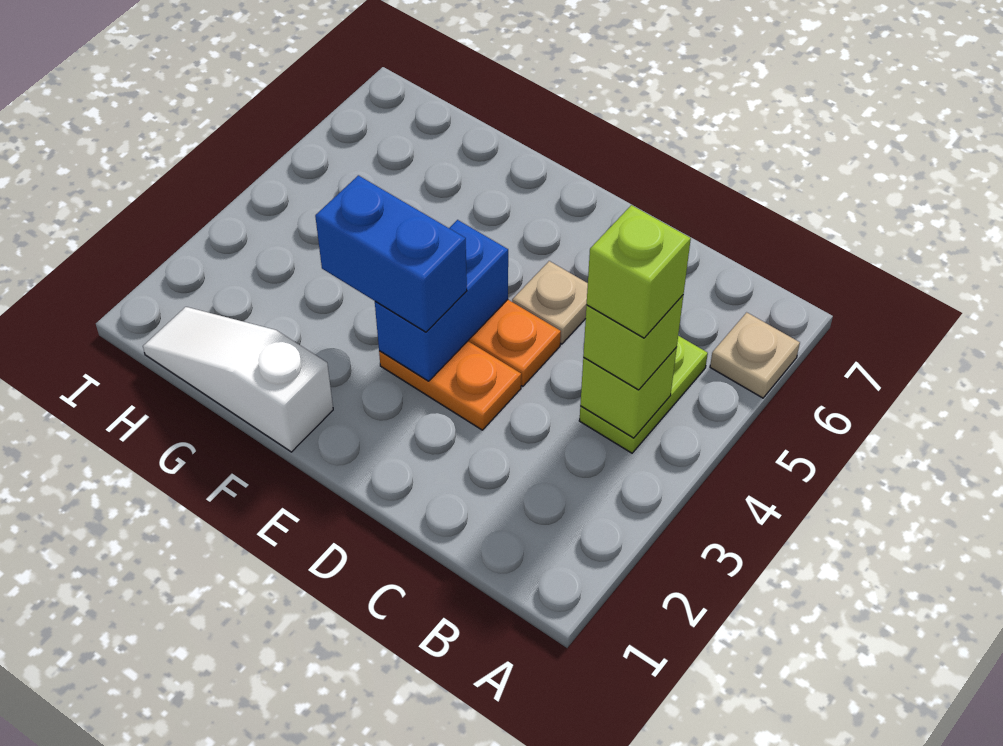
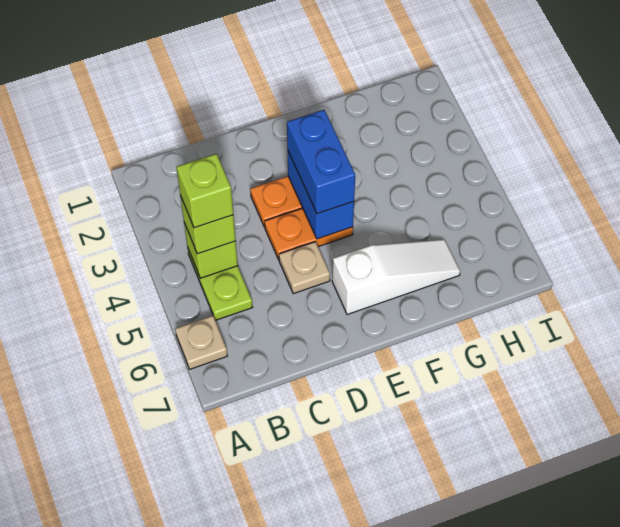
blue brick E3:F3 level 3 -> blue brick E3:E4 level 3
white slope F1:H1 level 1 top F -> white slope E6:G6 level 1 top E

